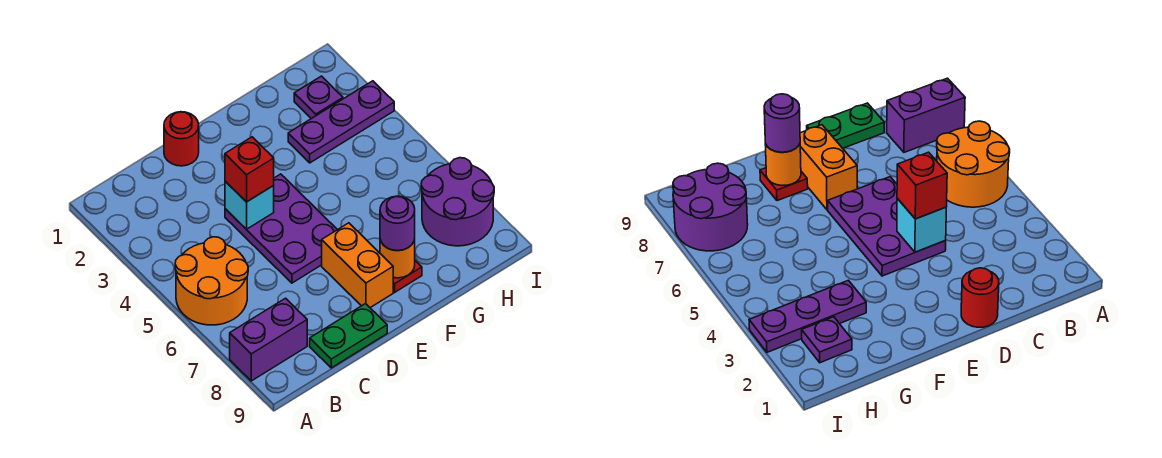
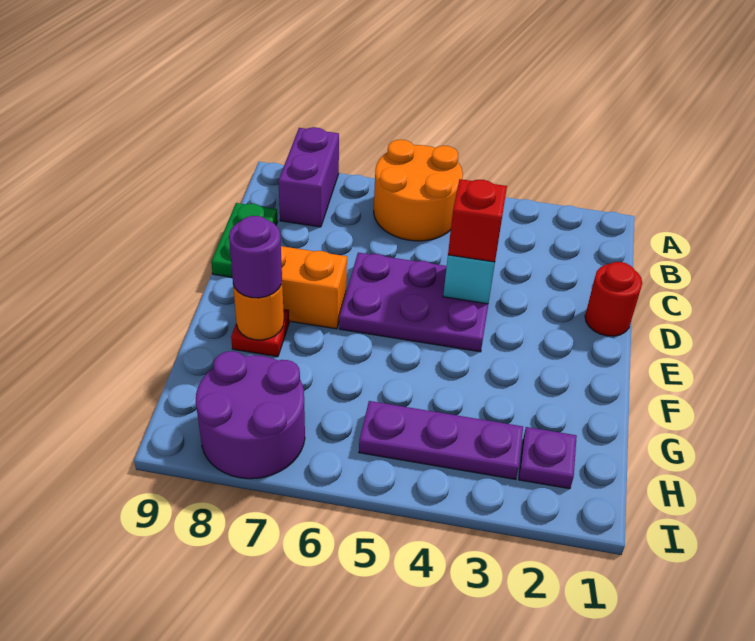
purple plate G3:I3 level 1 -> purple plate H3:H5 level 1

